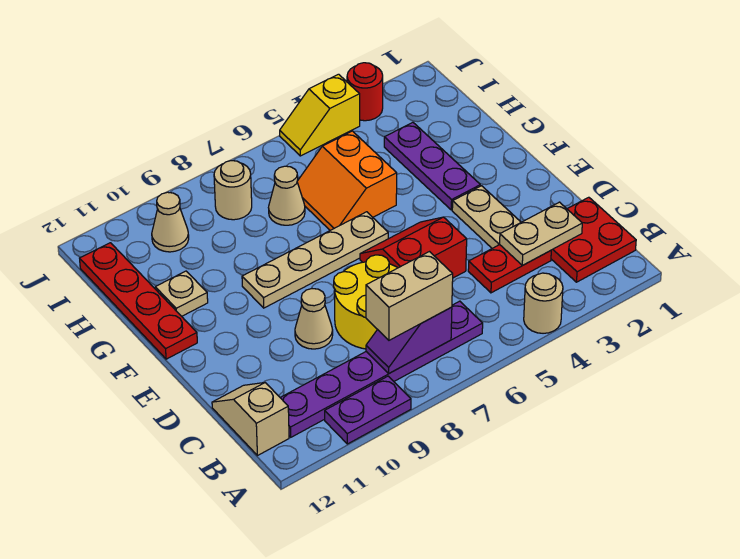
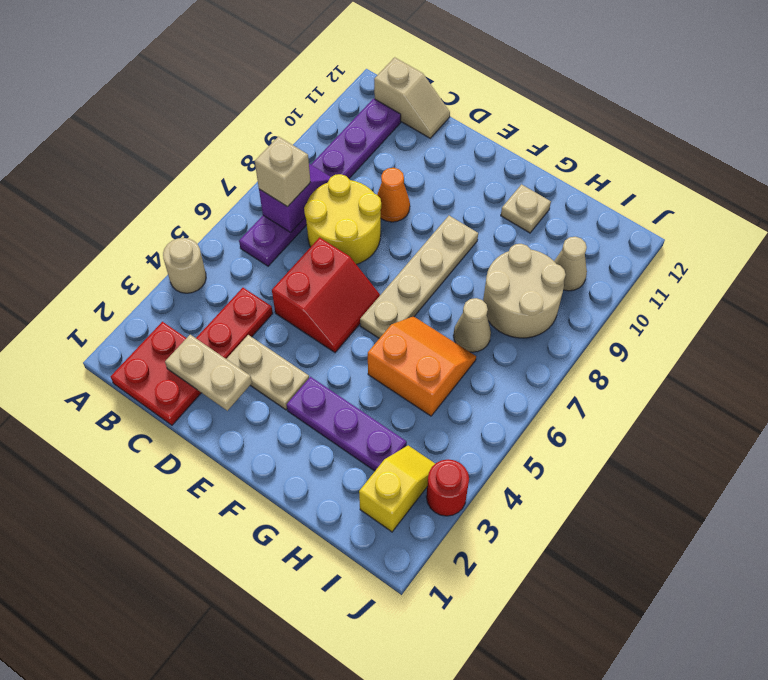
purple plate A9:A10 level 1 -> none
tan brick B7:B8 level 3 -> tan brick B7 level 3
tan plate C2:C3 level 2 -> tan plate C2:D2 level 2
tan cone D9 level 1 -> orange cone D9 level 1
red plate F12:I12 level 1 -> none
tan round brick I8 level 1 -> tan round brick H8:I9 level 1
yellow slope J4:J5 level 1 top 4 -> yellow slope I2:I3 level 1 top 2

